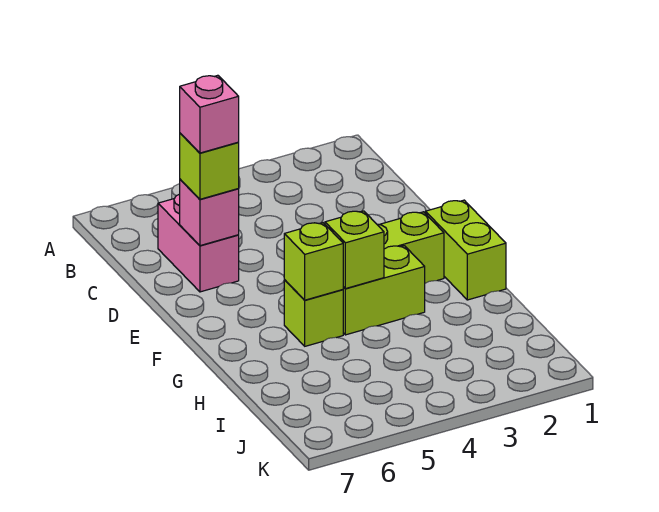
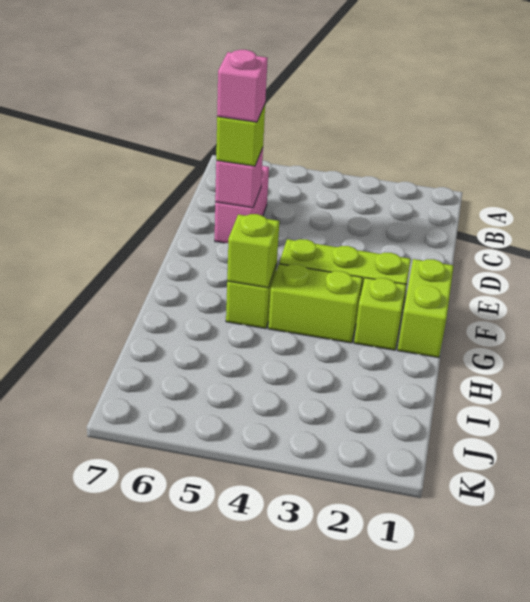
lime brick G4 level 2 -> lime brick G2 level 1

